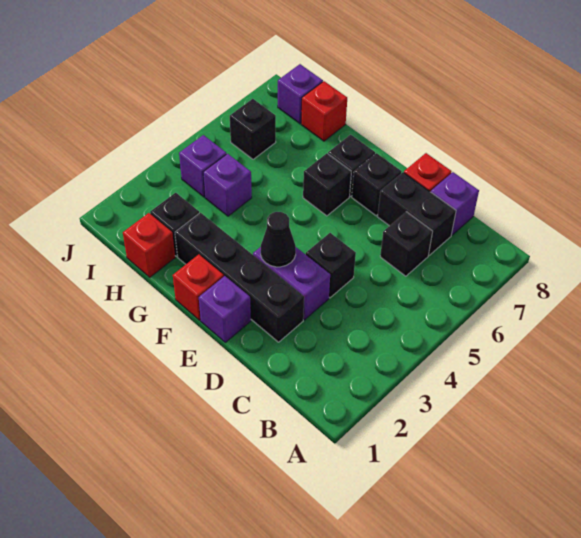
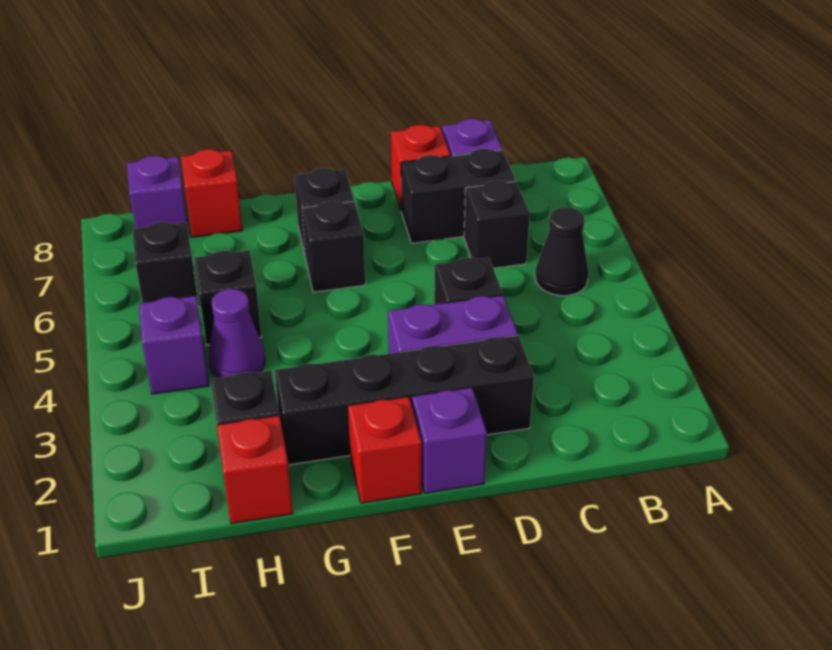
black cone E3 level 2 -> black cone B5 level 1
black brick E7 level 1 -> black brick H5 level 1
purple brick H4 level 1 -> purple cone H4 level 1

